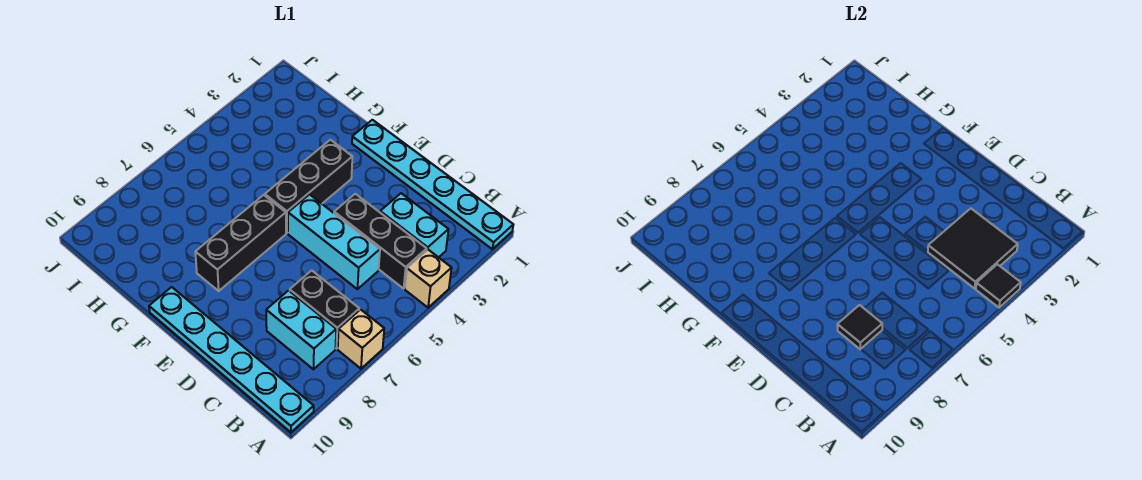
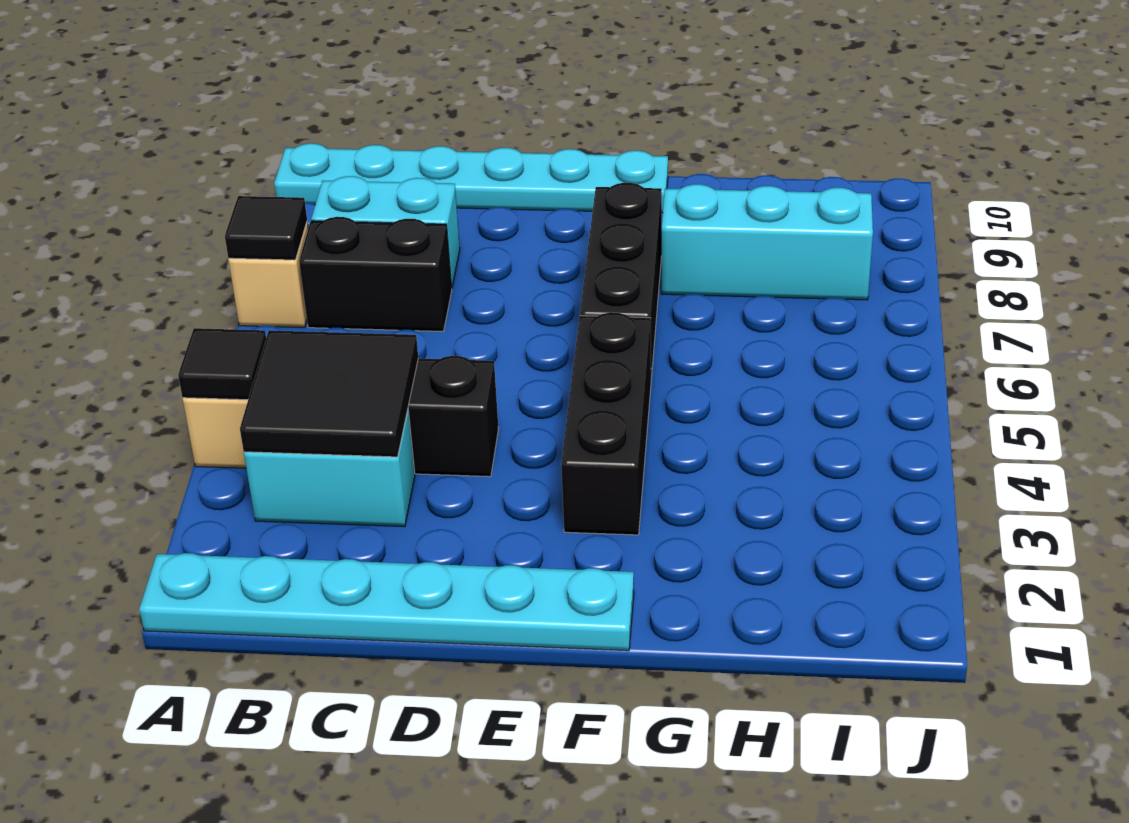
cyan brick C5:E5 level 1 -> cyan brick G8:I8 level 1
black tile C8 level 2 -> black tile A7 level 2

